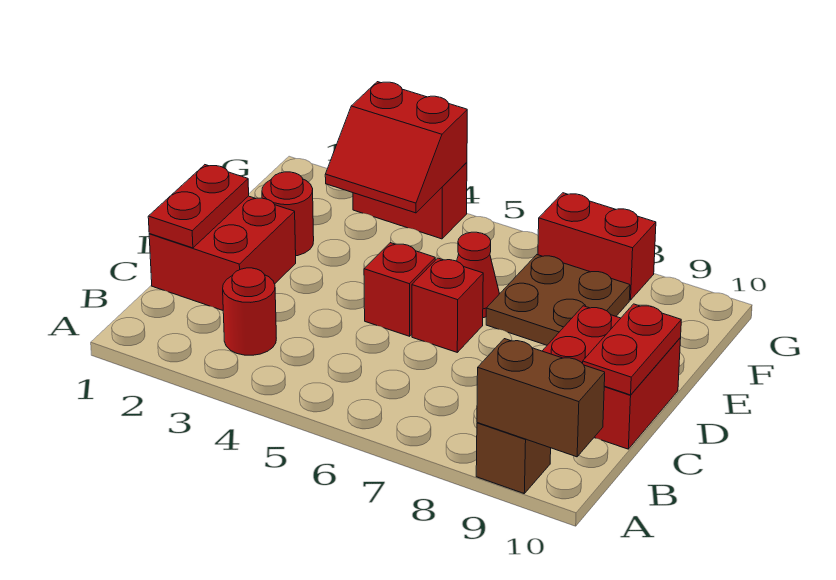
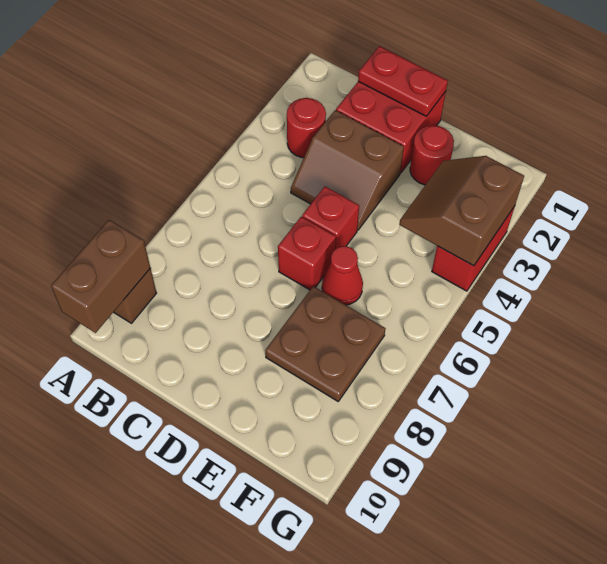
none -> brown slope C3:D4 level 1 top 3
red brick C9:D10 level 1 -> none
red plate C10:D10 level 2 -> none
red slope F3:G4 level 2 top G -> brown slope F3:G4 level 2 top G
red brick G7:G8 level 1 -> none

